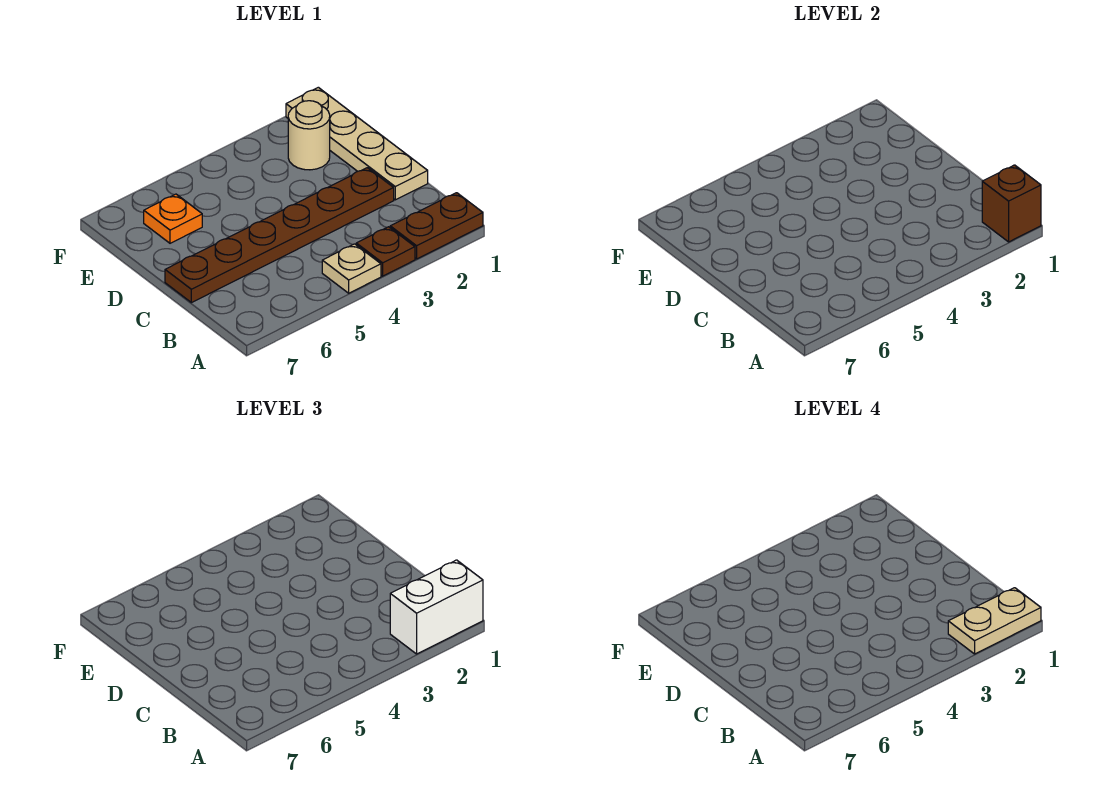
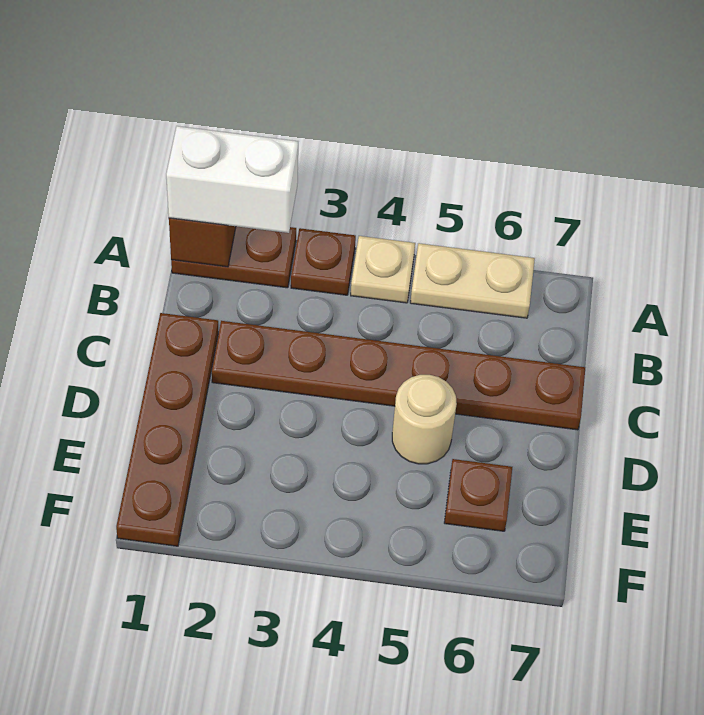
tan plate A1:A2 level 4 -> tan plate A5:A6 level 1
tan plate C1:F1 level 1 -> brown plate C1:F1 level 1
tan round brick E2 level 1 -> tan round brick D5 level 1
orange plate E6 level 1 -> brown plate E6 level 1

